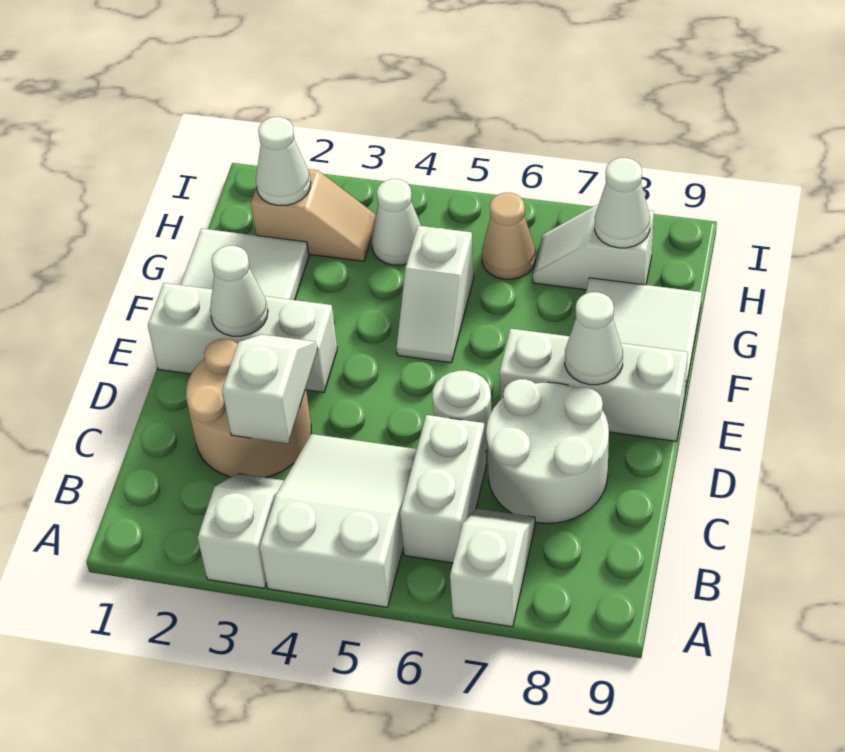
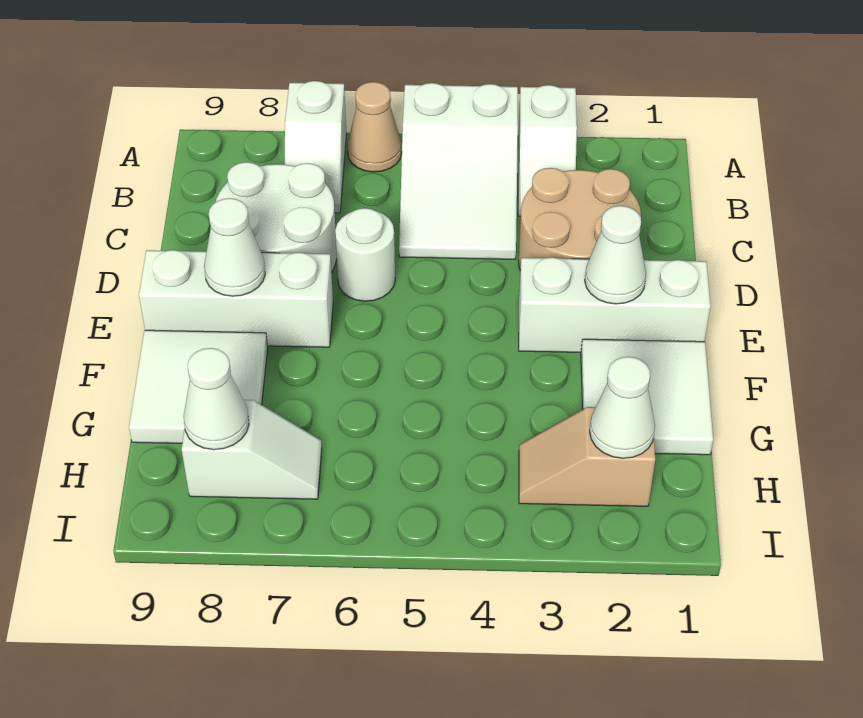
white brick B6:C6 level 1 -> none
white slope C3:D3 level 2 top C -> none
white slope F5:G5 level 1 top G -> none
white cone H4 level 1 -> none
tan cone H6 level 1 -> tan cone A6 level 1

